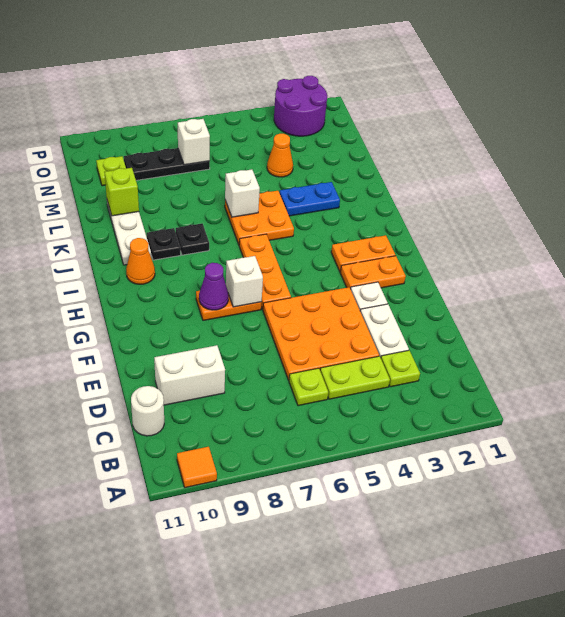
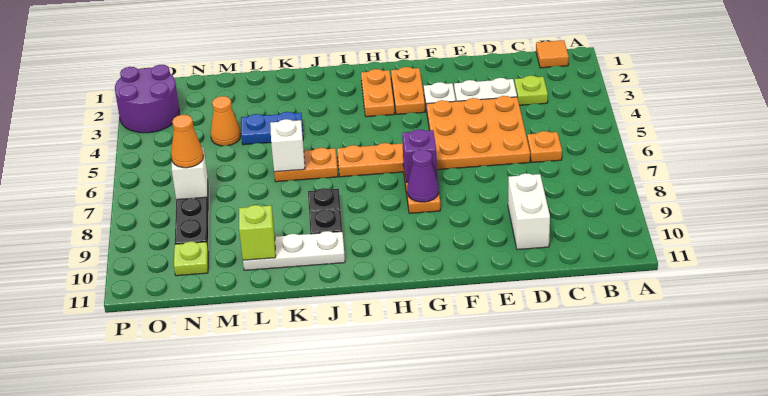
orange tile A10 level 1 -> orange tile B1 level 1
lime plate C4:C5 level 1 -> none
lime plate C6 level 1 -> orange plate C6 level 1
white round brick C11 level 1 -> none
white brick G7 level 2 -> purple brick G7 level 2
orange cone I10 level 1 -> orange cone N7 level 3
orange plate J5:K6 level 1 -> orange plate J6:K6 level 1
blue plate K3:K4 level 1 -> blue plate K4:L4 level 1

